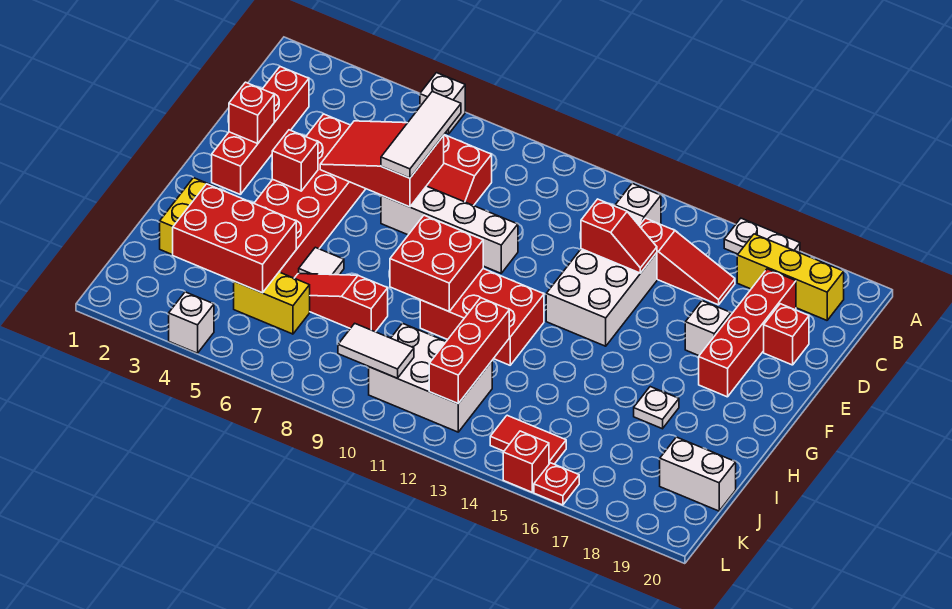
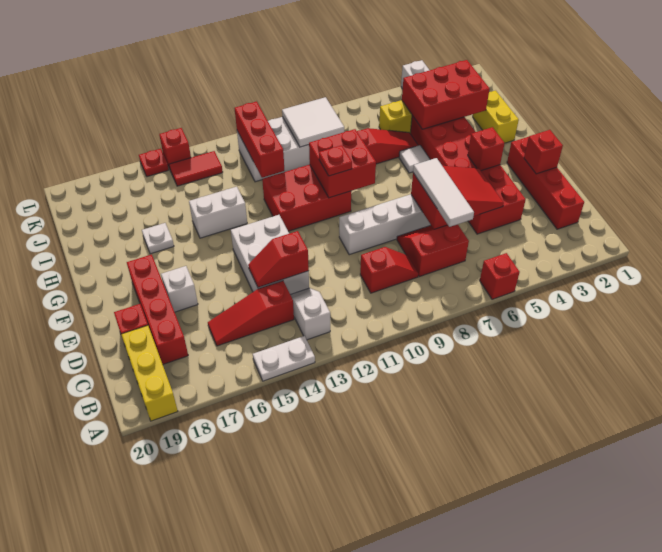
white brick A6 level 1 -> red brick A6 level 1
white plate A16:A17 level 1 -> white plate A14:A15 level 1
yellow brick B17:B19 level 1 -> yellow brick A19:C19 level 1
none -> red slope C9:C10 level 1 top 10
none -> red plate G10 level 3
white brick J19:J20 level 1 -> white brick H14:H15 level 1
white tile K9:K10 level 2 -> white tile J9:K10 level 2

